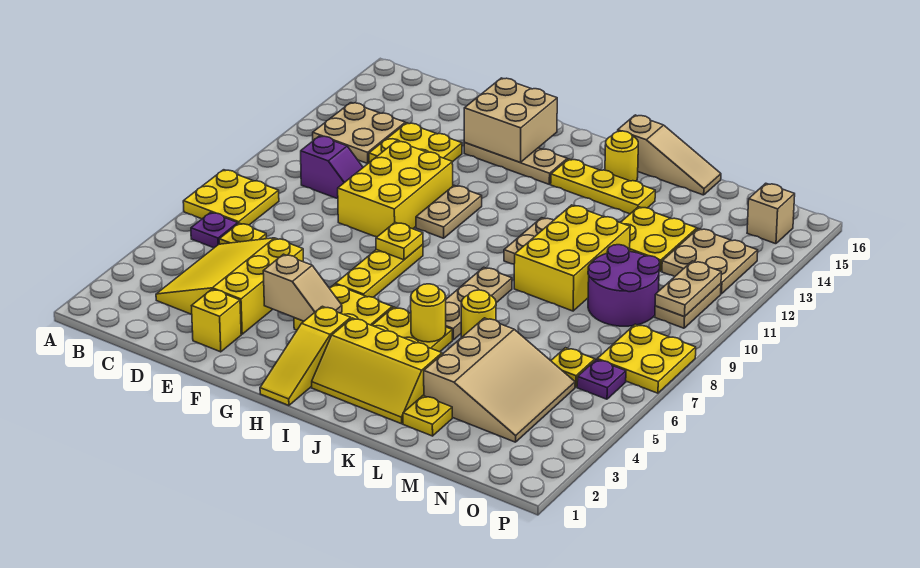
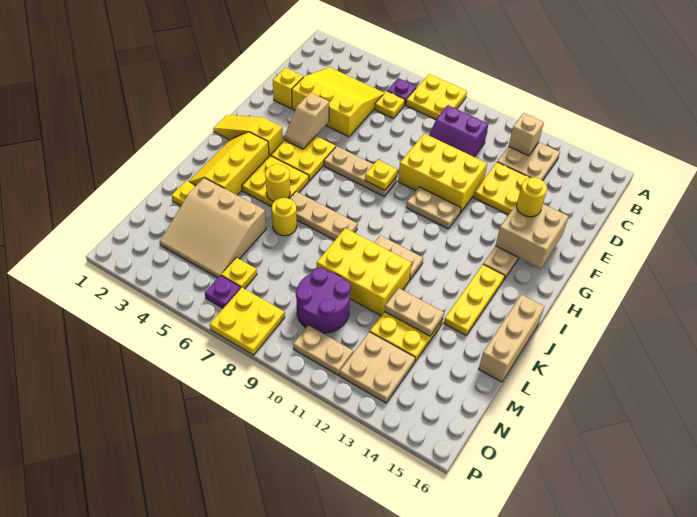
purple slope C10:D10 level 1 top C -> purple slope C9:D10 level 1 top C
yellow plate G6:G8 level 1 -> tan plate G6:G8 level 1
yellow round brick J15 level 1 -> yellow round brick F14 level 3
tan slope J16:L16 level 1 top J -> tan brick J16:L16 level 1
tan plate O10:O11 level 2 -> tan plate L12:L13 level 2
tan brick O15 level 1 -> tan brick B12 level 2

